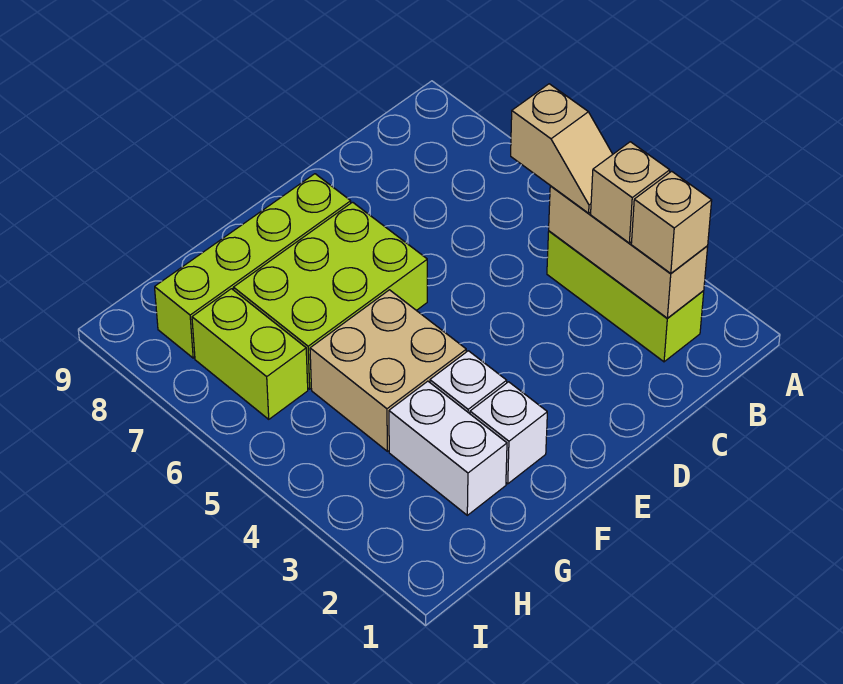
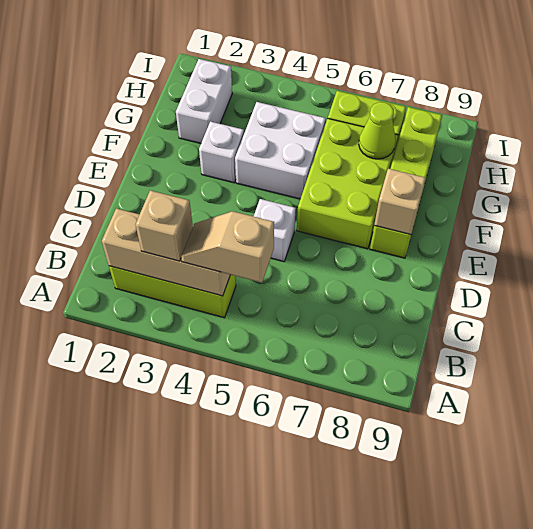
tan brick B2 level 3 -> tan brick E8 level 2
white brick F2 level 1 -> white brick D5 level 1
tan brick F4:G5 level 1 -> white brick F4:G5 level 1
white brick G2:G3 level 1 -> white brick G2:H2 level 1
none -> lime cone G7 level 2

